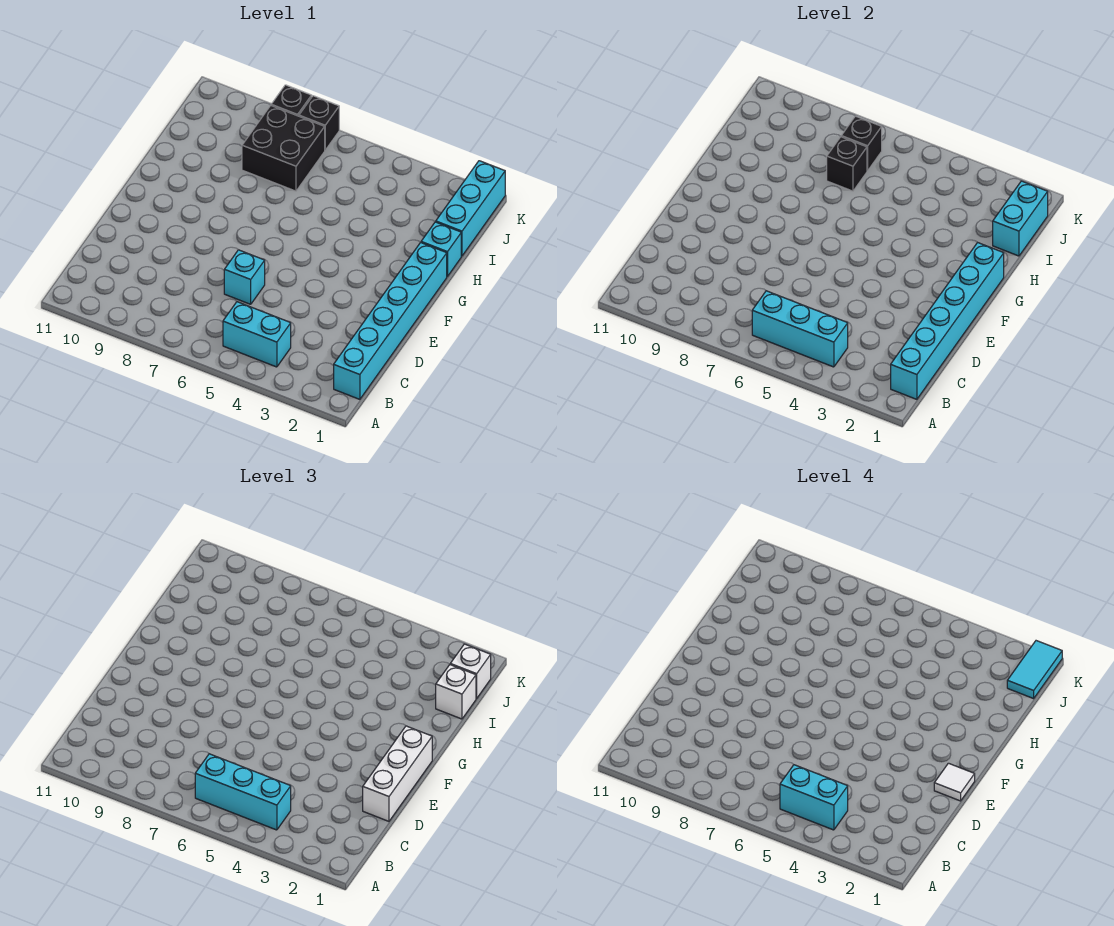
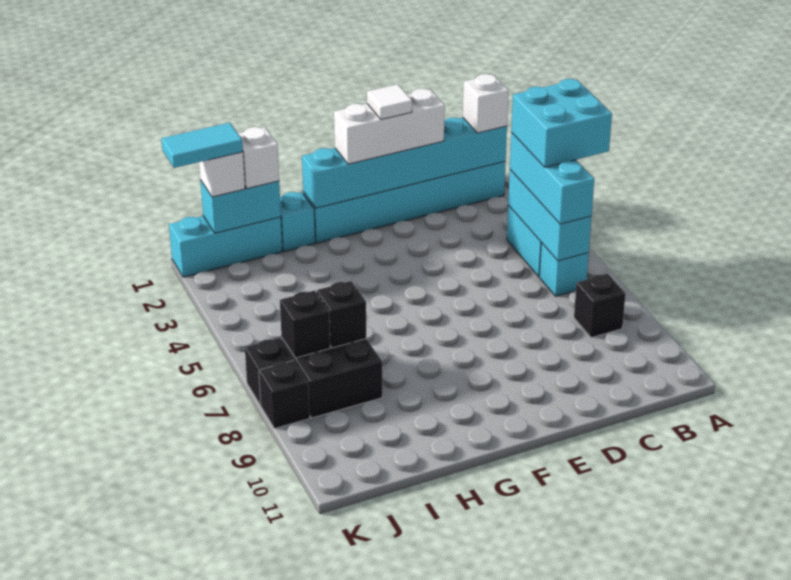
none -> white brick B1 level 3
cyan brick B4:B5 level 4 -> cyan brick A4:B5 level 4
none -> black brick B8 level 1
cyan brick D6 level 1 -> cyan brick B6 level 1

